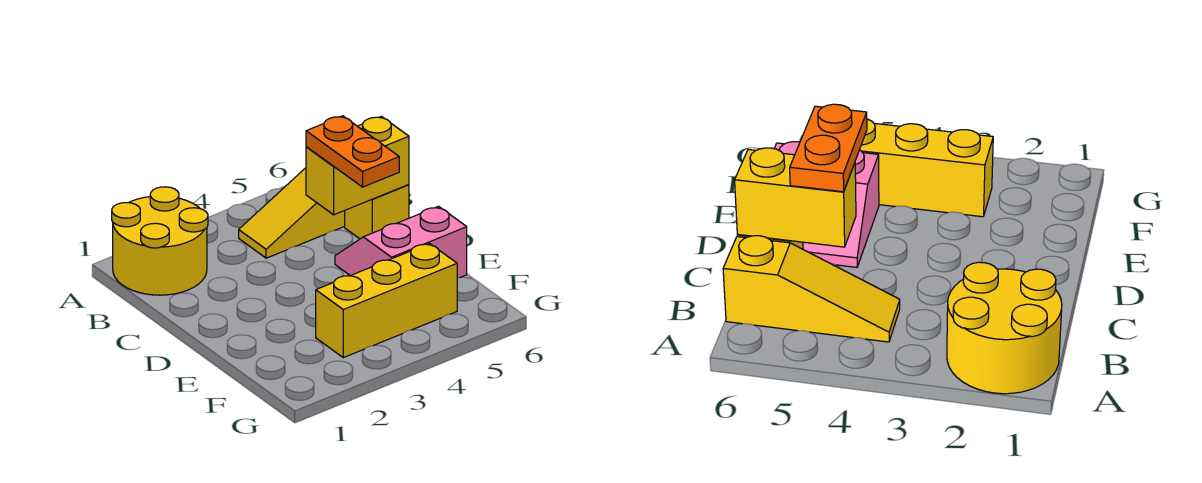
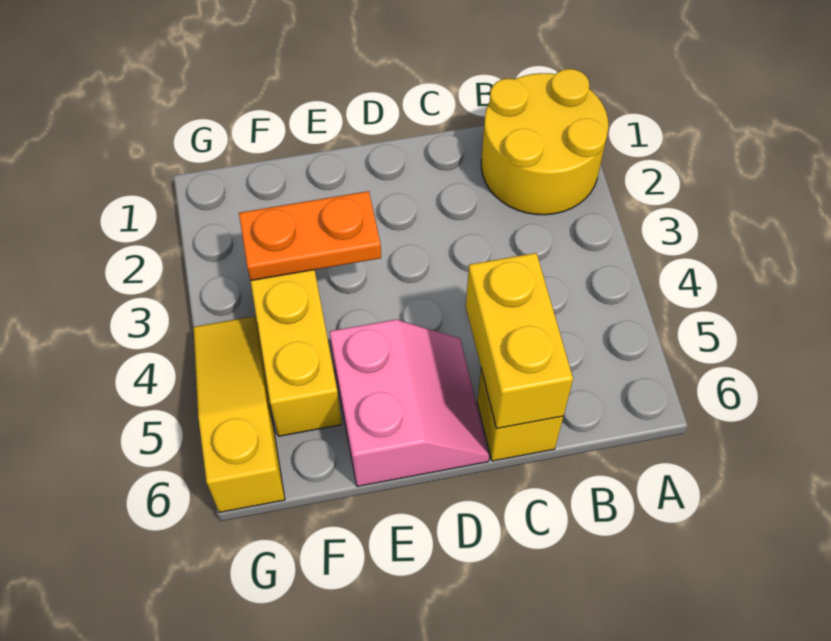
yellow slope B4:B6 level 1 top 6 -> yellow slope G4:G6 level 1 top 6
orange plate C5:D5 level 3 -> orange plate E3:F3 level 2

